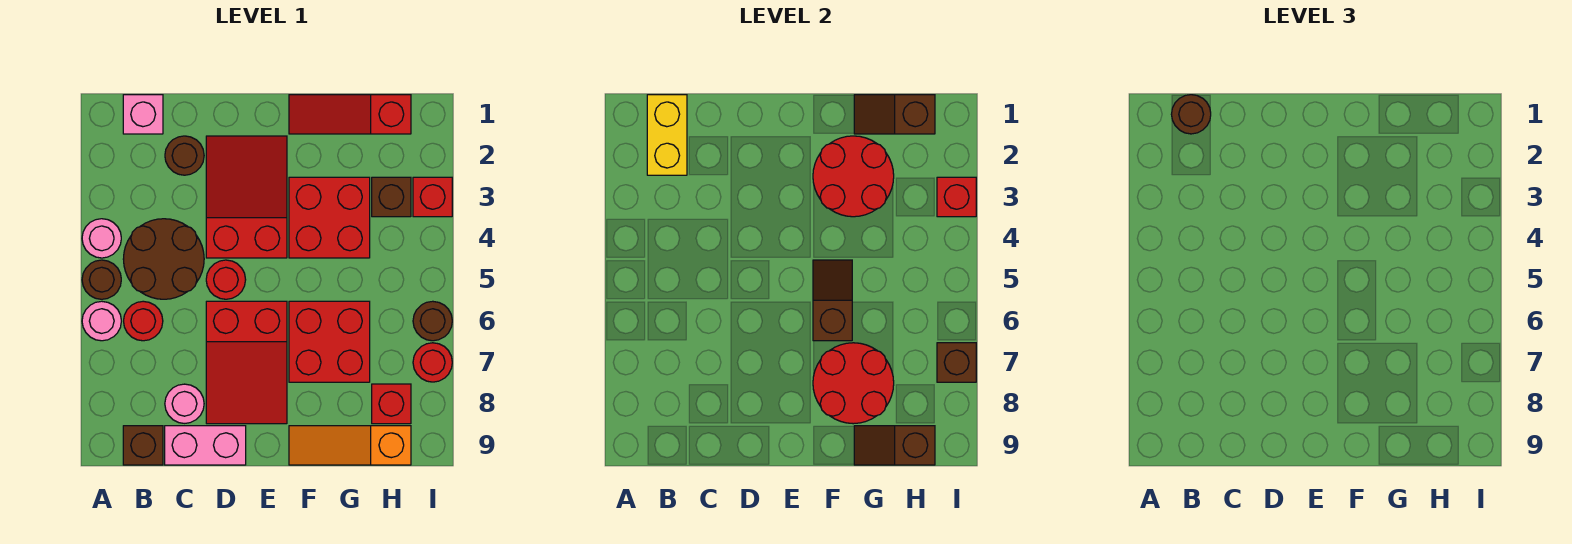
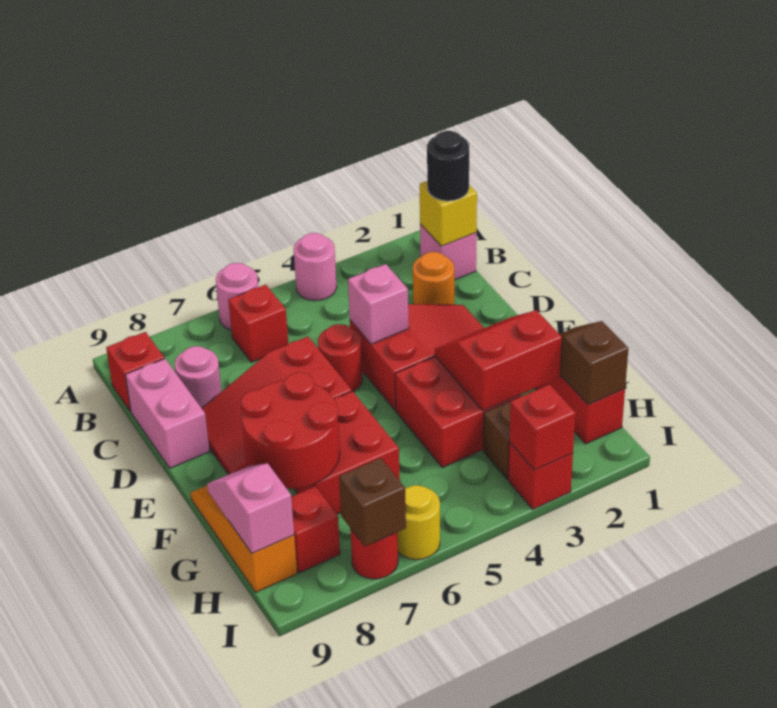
brown round brick A5 level 1 -> none
yellow brick B1:B2 level 2 -> yellow brick B1 level 2
brown round brick B1 level 3 -> black round brick B1 level 3
brown round brick B4:C5 level 1 -> none
red round brick B6 level 1 -> red brick B6 level 1
brown brick B9 level 1 -> red brick B9 level 1
brown round brick C2 level 1 -> orange round brick C2 level 1
none -> pink brick D4 level 2
red round brick F2:G3 level 2 -> red slope F2:G3 level 2 top G
brown slope F5:F6 level 2 top 6 -> none
brown slope G9:H9 level 2 top H -> pink slope G9:H9 level 2 top H
brown round brick I6 level 1 -> yellow round brick I6 level 1

